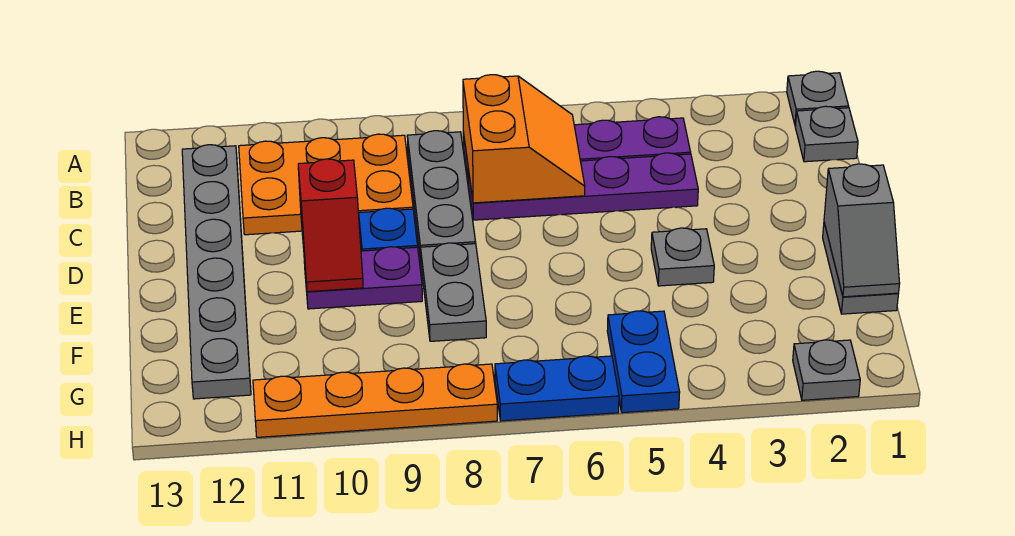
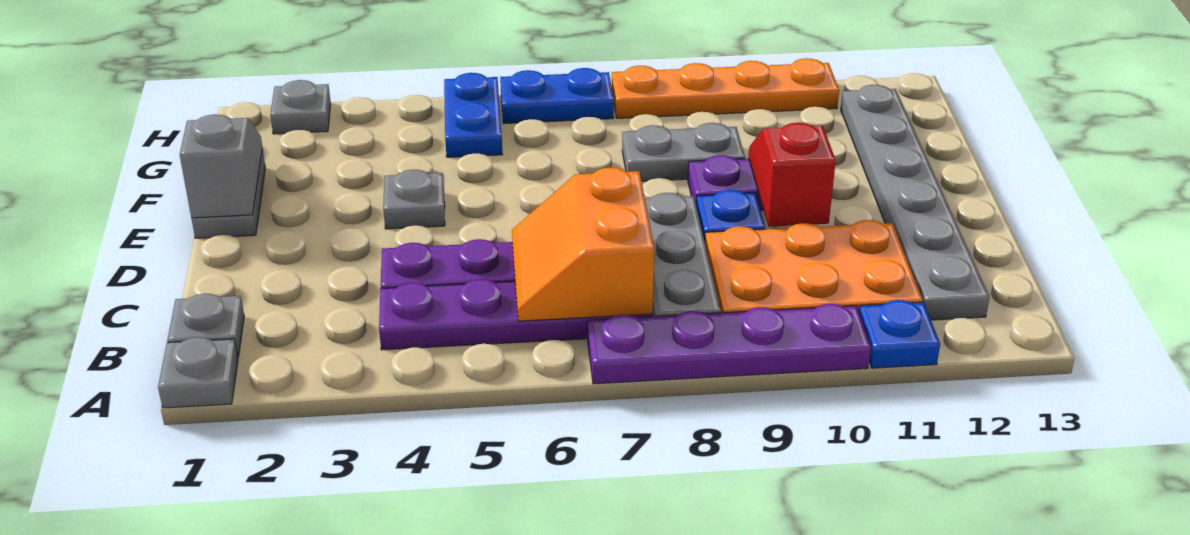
none -> purple plate A7:A10 level 1
none -> blue plate A11 level 1
grey plate E8:F8 level 1 -> grey plate F8:F9 level 1

